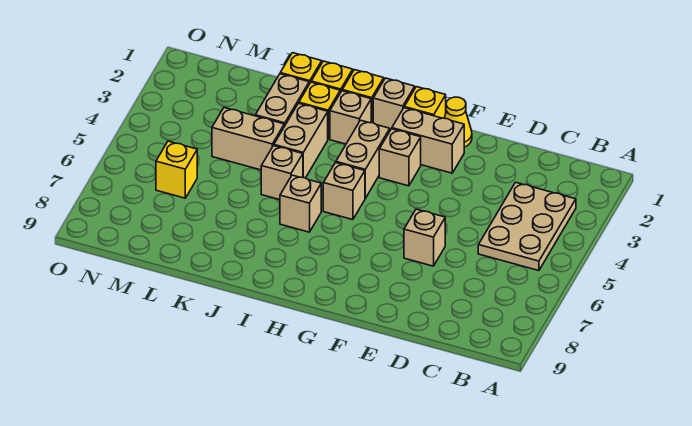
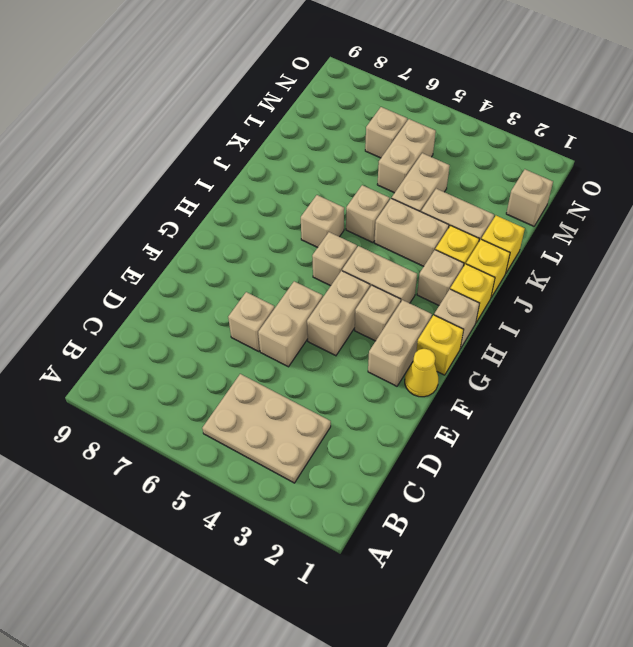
none -> tan brick E5:F5 level 1
none -> tan brick F4:G4 level 1
none -> tan brick L5:M5 level 1
none -> tan brick M1 level 1
yellow brick M6 level 1 -> tan brick M6 level 1

